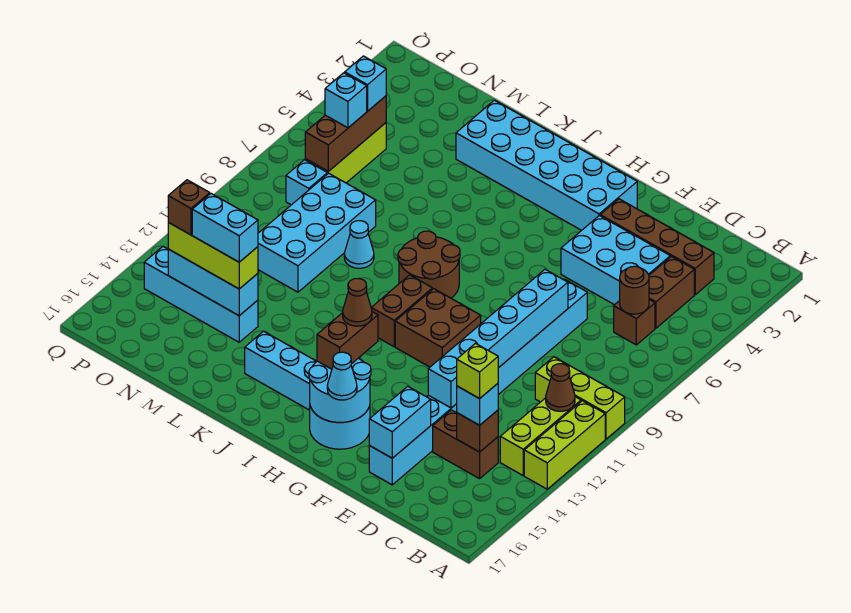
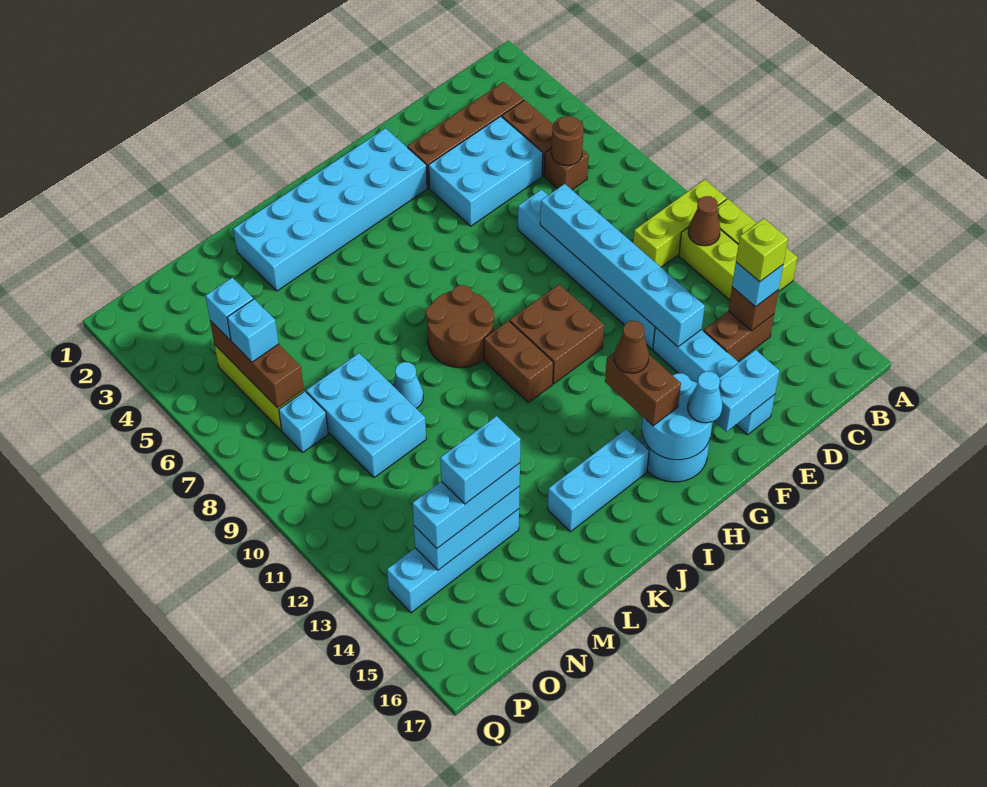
cyan brick E15:E16 level 2 -> cyan brick E16:F16 level 2
cyan brick M8:N11 level 1 -> cyan brick M8:N10 level 1
lime brick M14:O14 level 3 -> cyan brick M14:O14 level 3
brown brick O14 level 4 -> none

